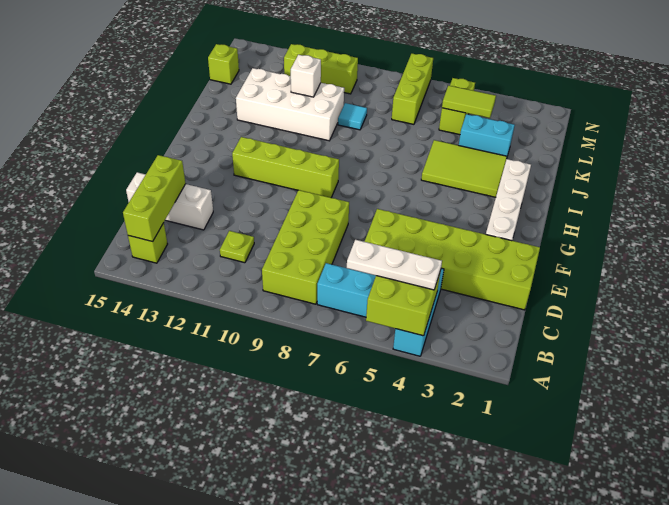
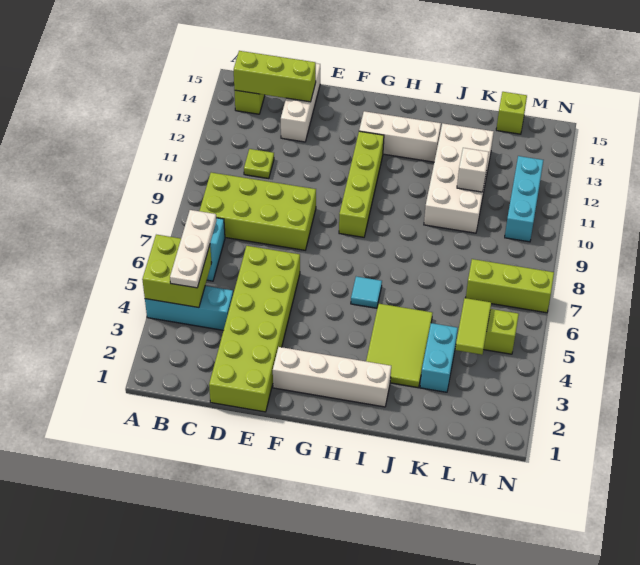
none -> white brick G13:I13 level 1
cyan tile K9 level 1 -> cyan tile H6 level 1
lime brick M10:M12 level 1 -> cyan brick M10:M12 level 1

